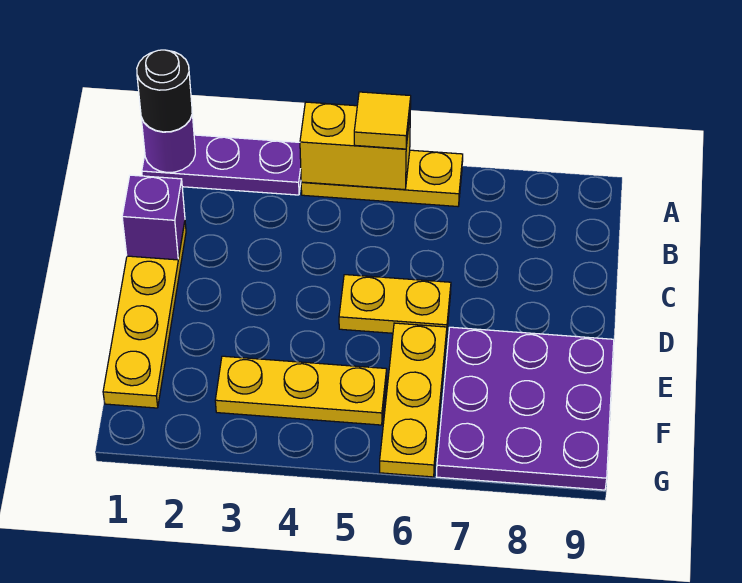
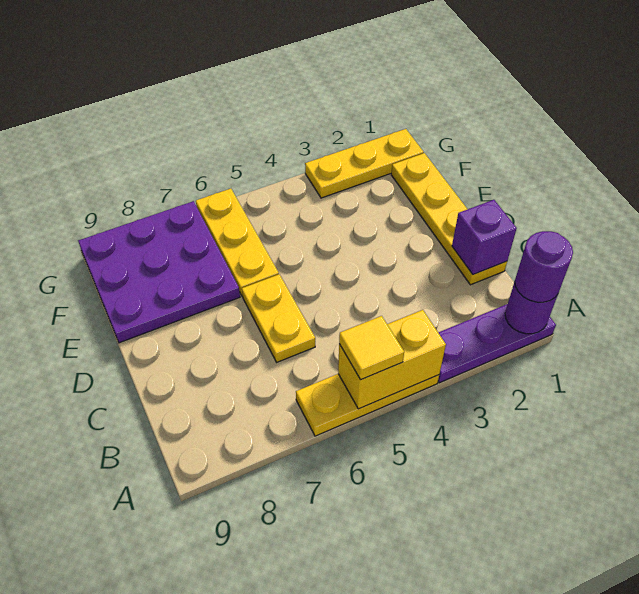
black round brick A1 level 3 -> purple round brick A1 level 3
yellow plate D5:D6 level 1 -> yellow plate C6:D6 level 1
yellow plate F3:F5 level 1 -> yellow plate G1:G3 level 1

